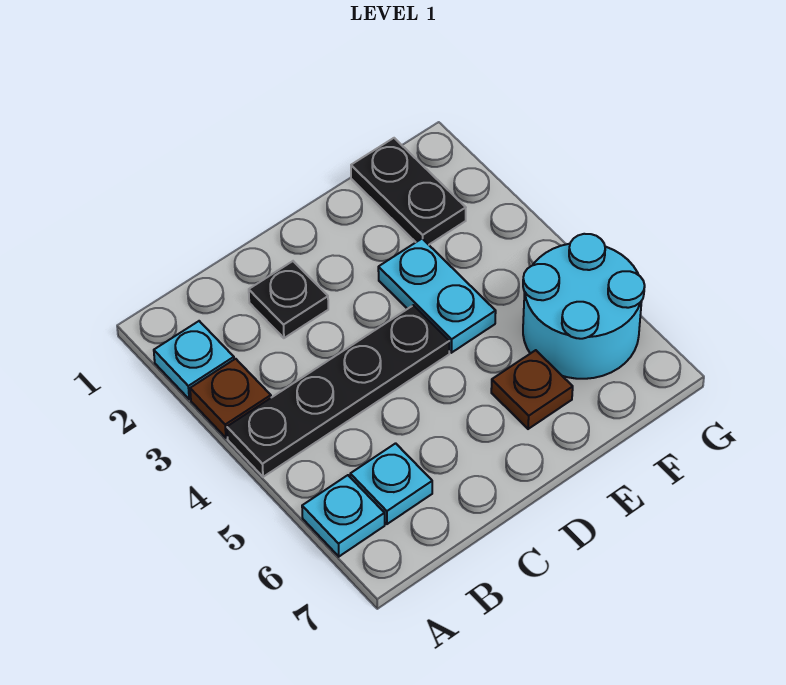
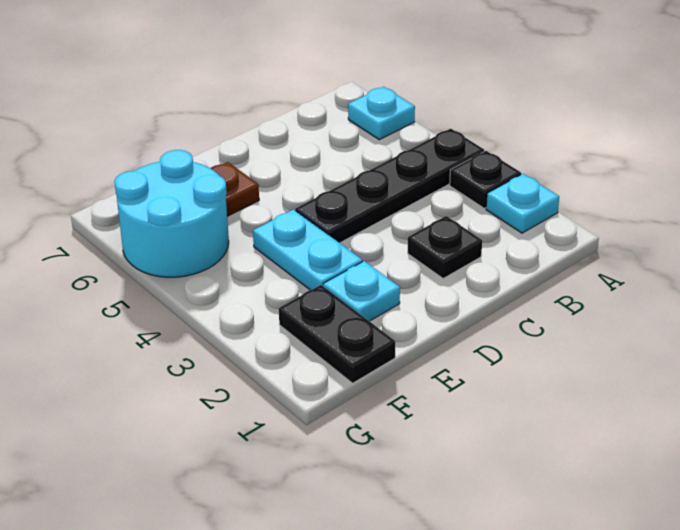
brown plate A3 level 1 -> black plate A3 level 1
cyan plate B6 level 1 -> cyan plate E2 level 1

